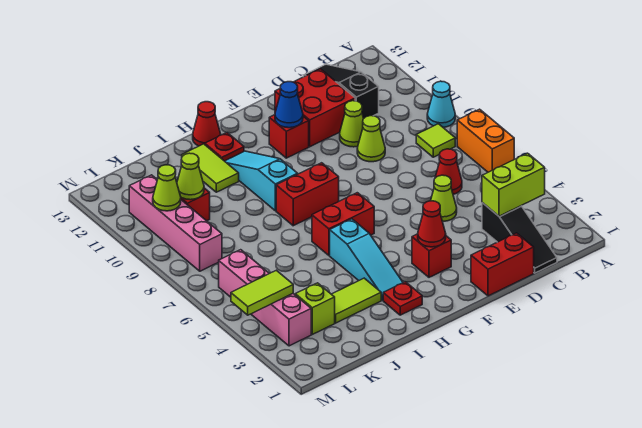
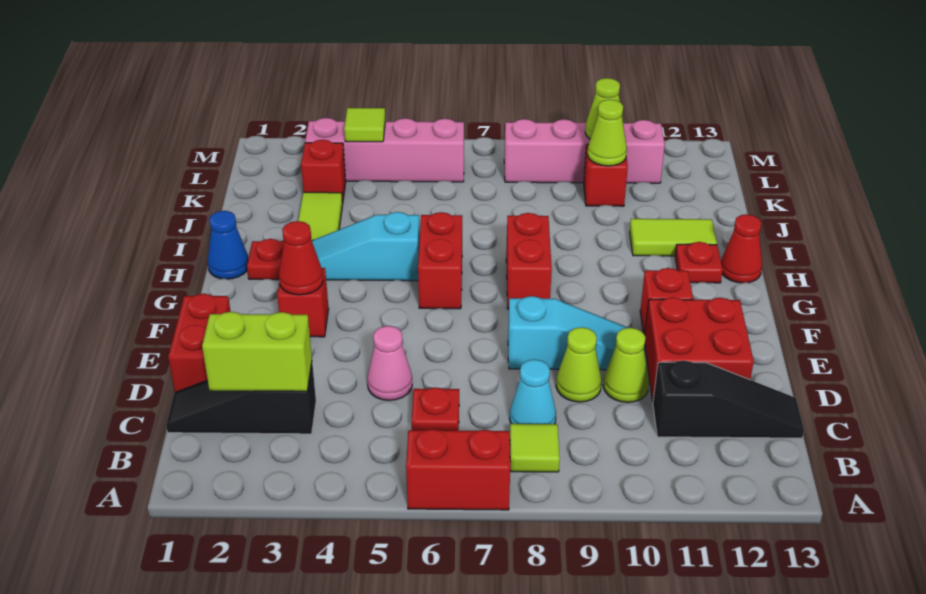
orange brick A6:A7 level 1 -> red brick A6:A7 level 1
cyan cone A9 level 1 -> cyan cone C8 level 1
lime brick B3:C3 level 2 -> lime brick C2:C3 level 2
red cone C6 level 1 -> red plate C6 level 1
lime cone D5 level 1 -> pink cone D5 level 1
blue cone F11 level 2 -> blue cone H1 level 1
cyan slope H9:H11 level 1 top 9 -> cyan slope E8:E10 level 1 top 8
lime brick K3 level 1 -> red brick K3 level 1
lime tile L4:M4 level 2 -> lime tile L4 level 2

